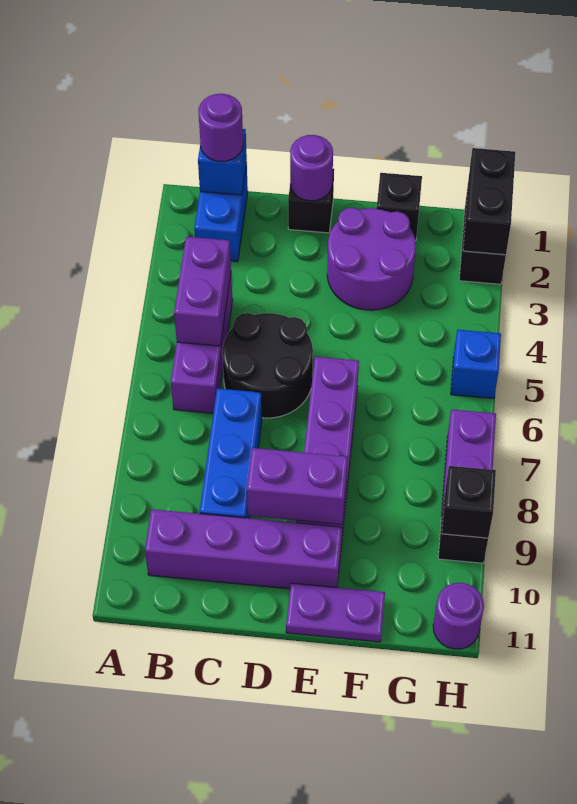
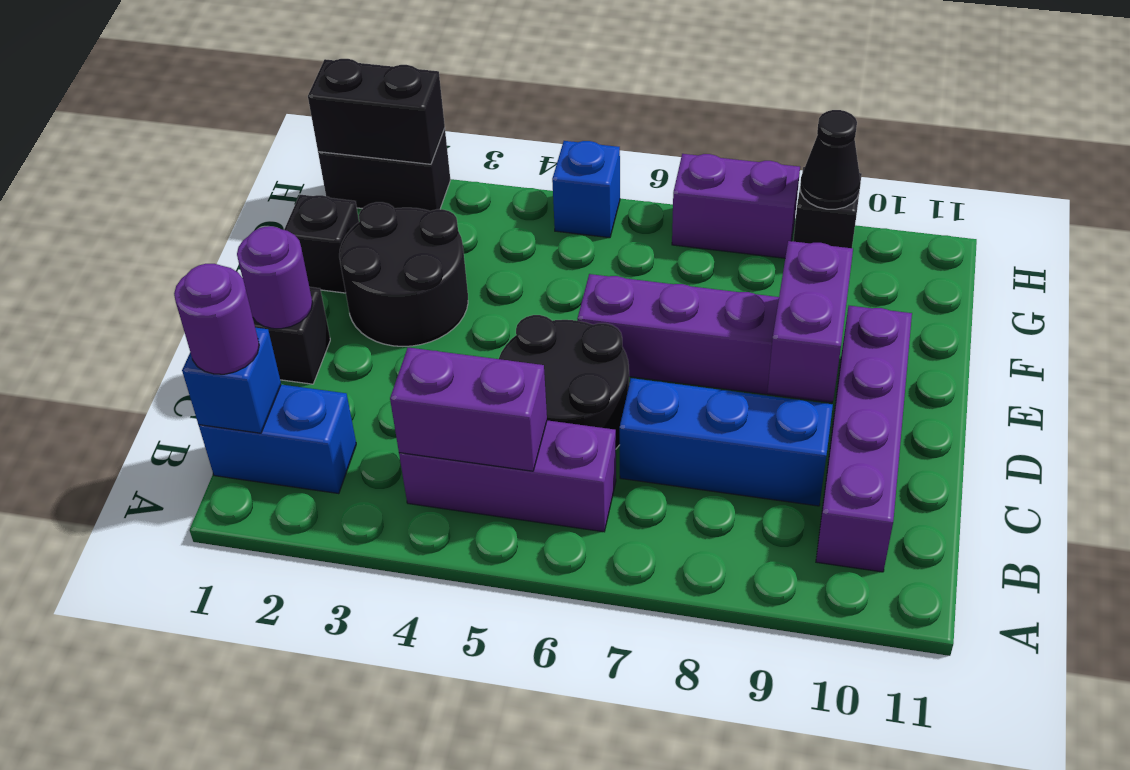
purple round brick E2:F3 level 1 -> black round brick E2:F3 level 1
purple plate E11:F11 level 1 -> none
black brick H9 level 2 -> black cone H9 level 2
purple round brick H11 level 1 -> none

